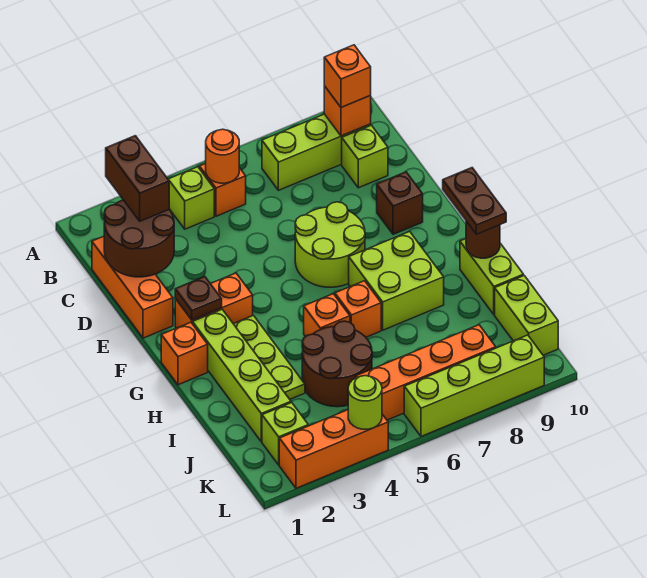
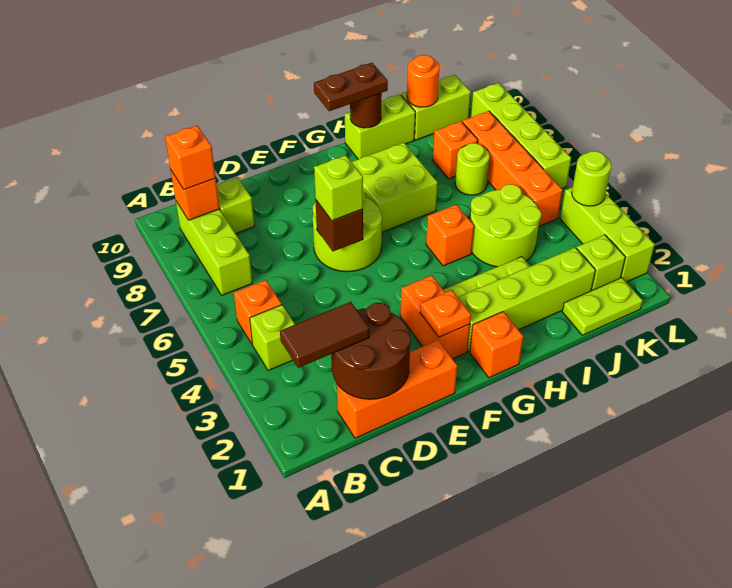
brown brick B2:C2 level 3 -> brown tile B2:C2 level 3
orange round brick B5 level 2 -> orange round brick J10 level 2
none -> lime brick E6 level 3
brown brick E9 level 1 -> brown brick E6 level 2
brown plate F2 level 2 -> orange plate F2 level 2
orange brick H6 level 1 -> orange brick J8 level 1
brown round brick I4:J5 level 1 -> lime round brick I4:J5 level 1
none -> lime plate J1:K1 level 1
none -> lime round brick J7 level 1
orange brick L2:L4 level 1 -> lime brick L2:L4 level 1

